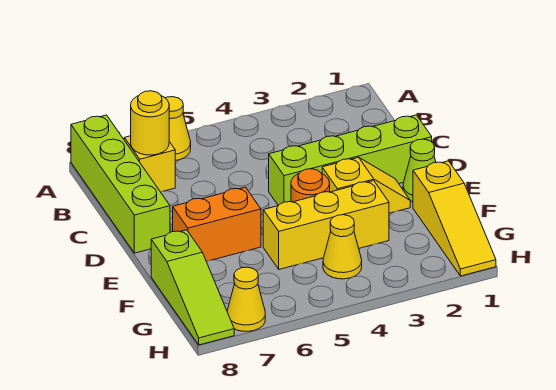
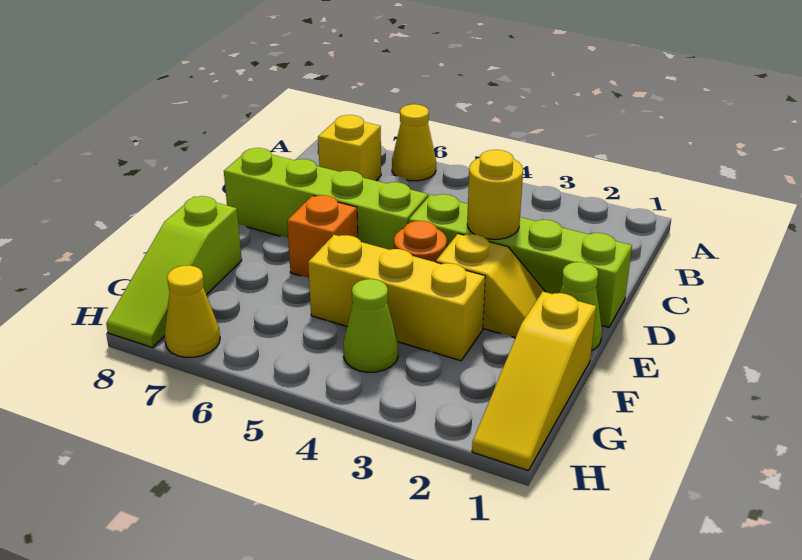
lime brick A8:D8 level 1 -> lime brick D5:D8 level 1
yellow round brick B7 level 2 -> yellow round brick D3 level 2
orange brick E6:E7 level 1 -> orange brick E6 level 1
yellow cone G4 level 1 -> lime cone G4 level 1

